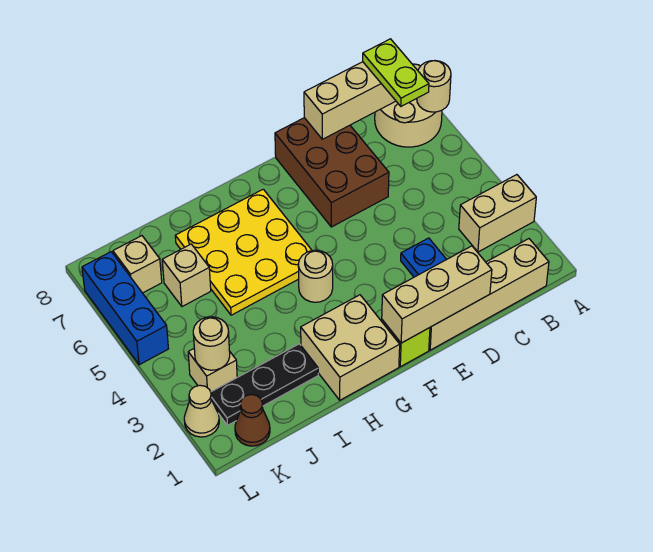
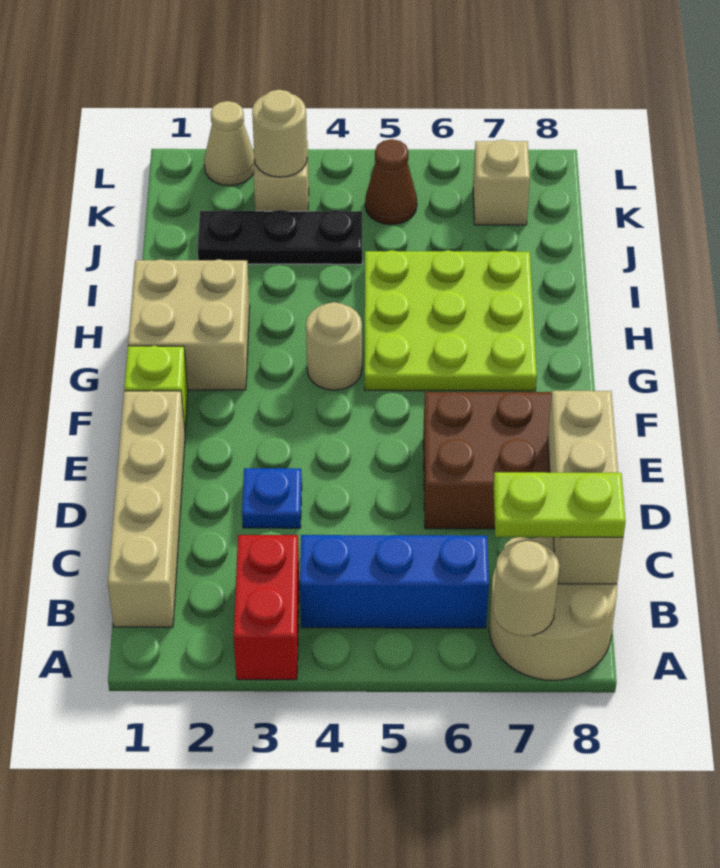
tan brick A3:B3 level 1 -> red brick A3:B3 level 1
tan brick D1:F1 level 2 -> none
yellow plate G5:I7 level 1 -> lime plate G5:I7 level 1
black plate I2:K2 level 1 -> black plate J2:J4 level 1
tan brick J6 level 1 -> none
brown cone K1 level 1 -> brown cone K5 level 1
blue brick L5:L7 level 1 -> blue brick B4:B6 level 1

